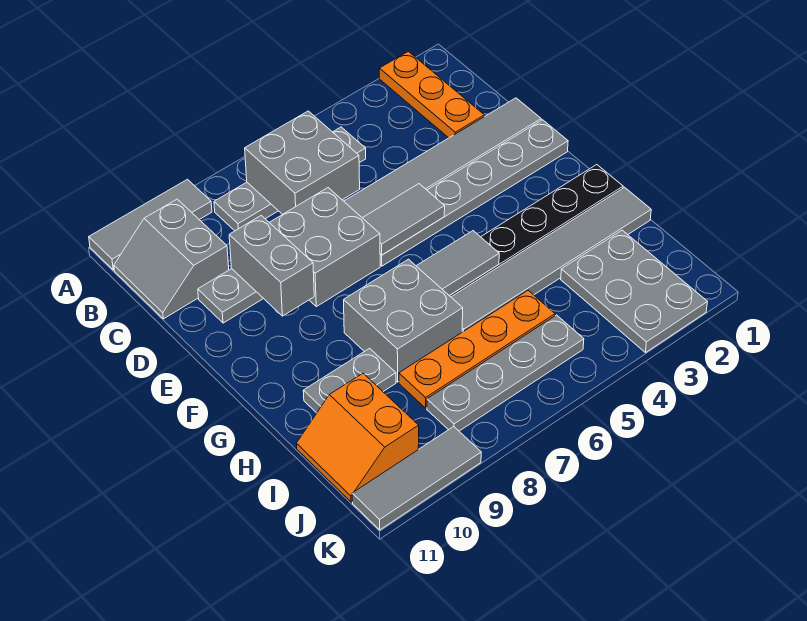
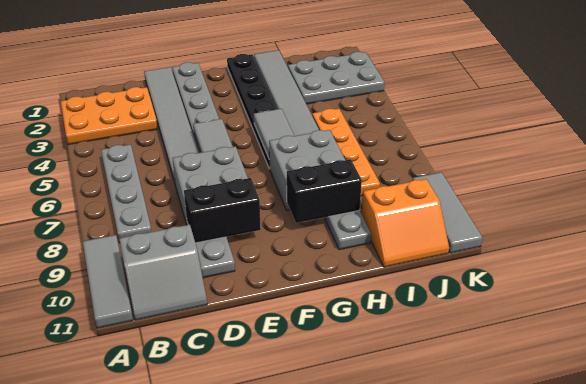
orange plate A2:C2 level 1 -> orange plate A2:C3 level 1
grey brick B6:C7 level 2 -> none
grey brick D9:E9 level 2 -> black brick D9:E9 level 2
none -> black brick G9:H9 level 2
grey plate J5:J8 level 1 -> none

